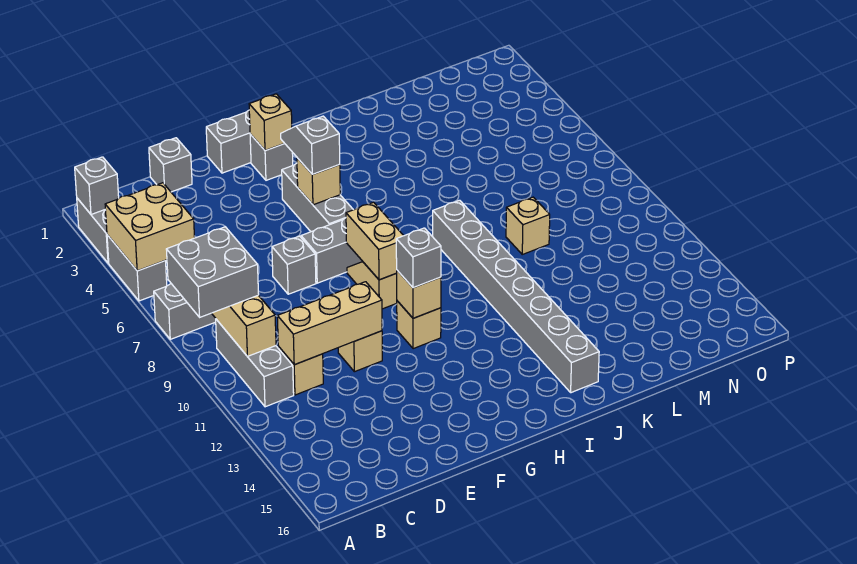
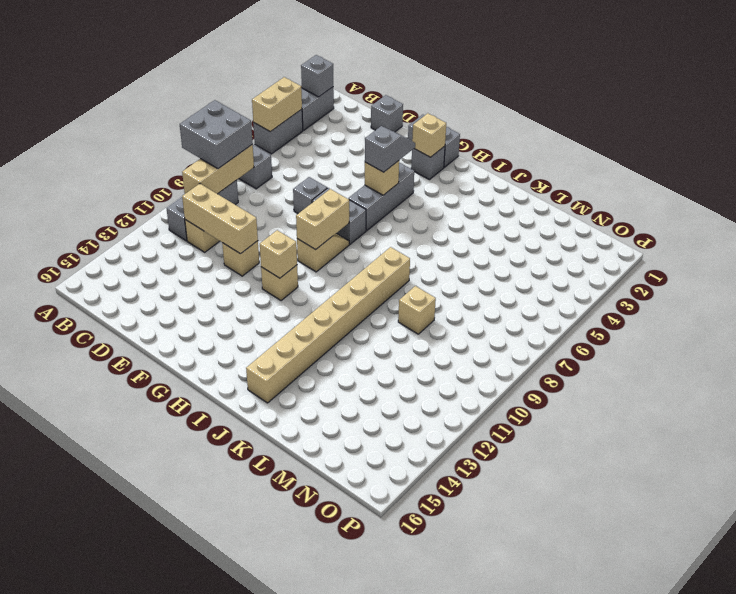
tan brick A4:B5 level 2 -> tan brick A4:A5 level 2
grey brick G11 level 3 -> none
grey brick J8:J15 level 1 -> tan brick J8:J15 level 1

